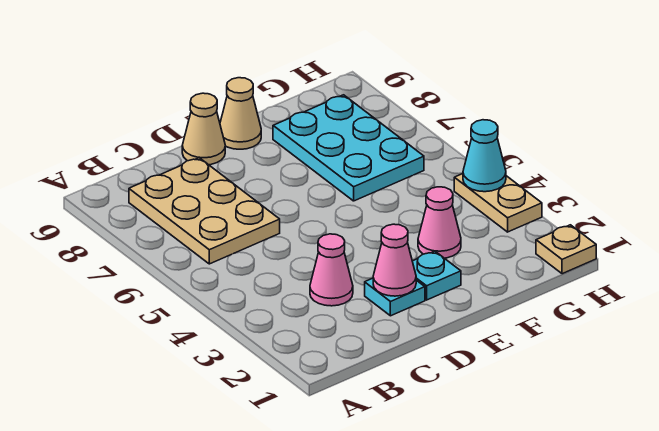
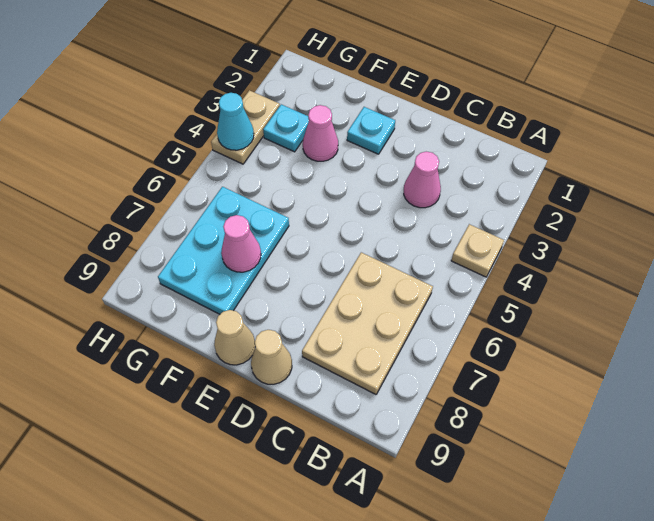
cyan plate D2 level 1 -> cyan plate G3 level 1
pink cone D2 level 2 -> pink cone F7 level 2
tan plate H1 level 1 -> tan plate A4 level 1

